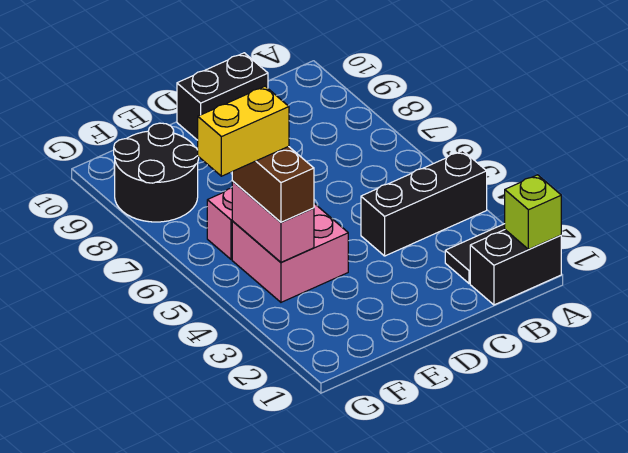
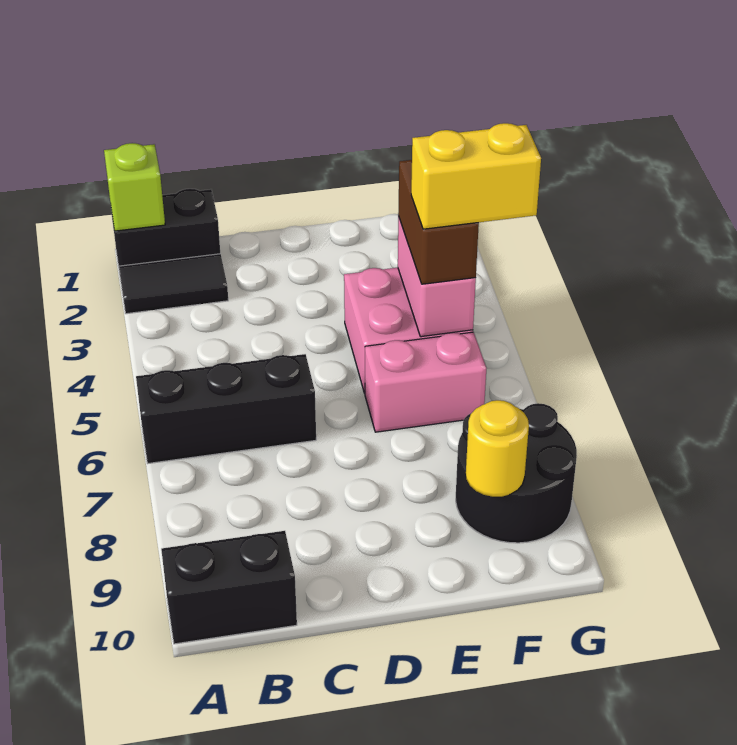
black brick A4:C4 level 1 -> black brick A6:C6 level 1
black brick C10:D10 level 1 -> black brick A10:B10 level 1
none -> yellow round brick F9 level 2

